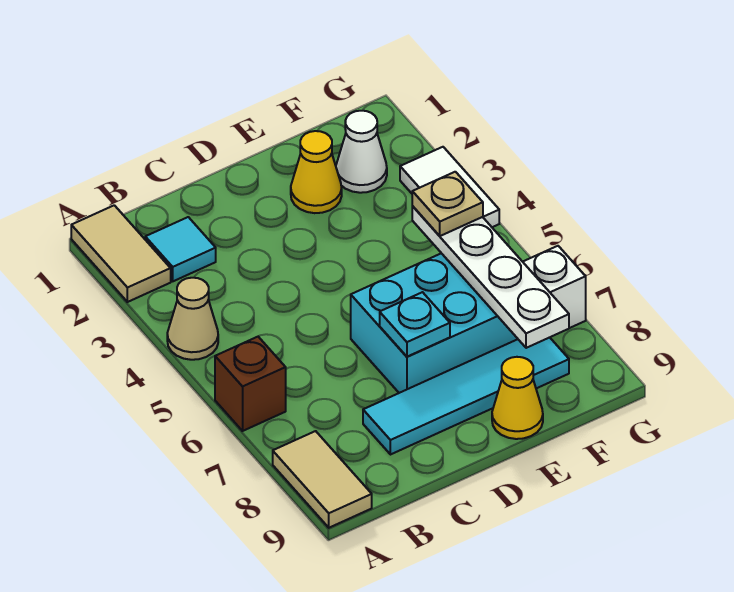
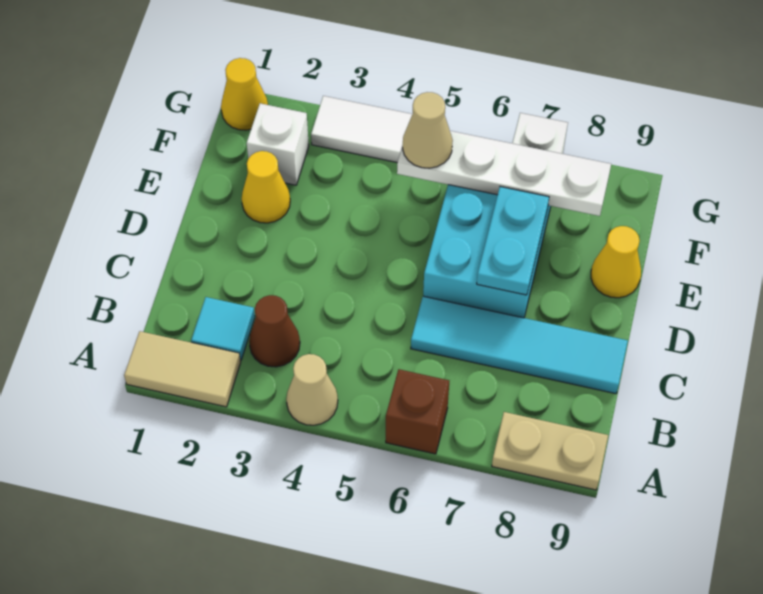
tan tile A8:A9 level 1 -> tan plate A8:A9 level 1
none -> brown cone B3 level 1
cyan tile C8:F8 level 1 -> cyan tile C6:C9 level 1
cyan plate D7 level 2 -> cyan plate D7:E7 level 2
white cone F2 level 1 -> white brick F2 level 1
tan plate F5 level 3 -> tan cone F5 level 3
none -> yellow cone G1 level 1

